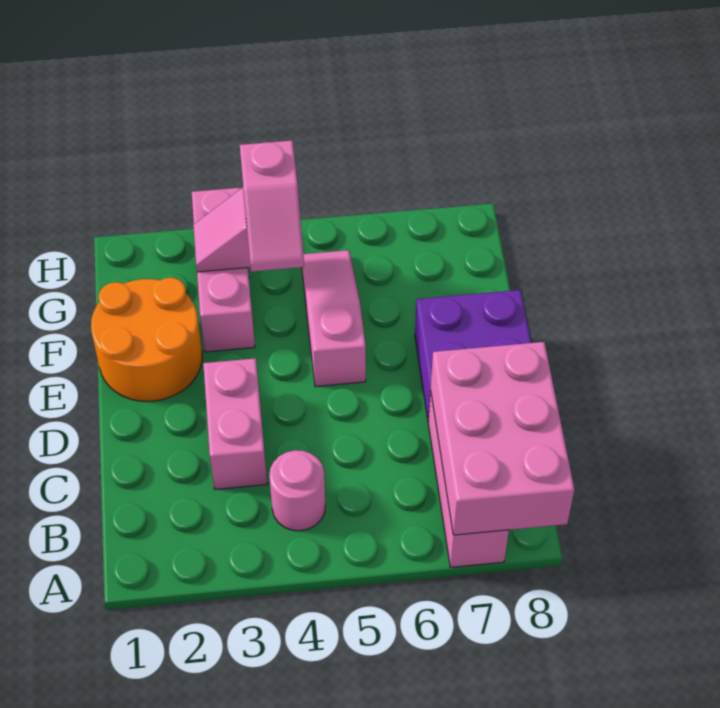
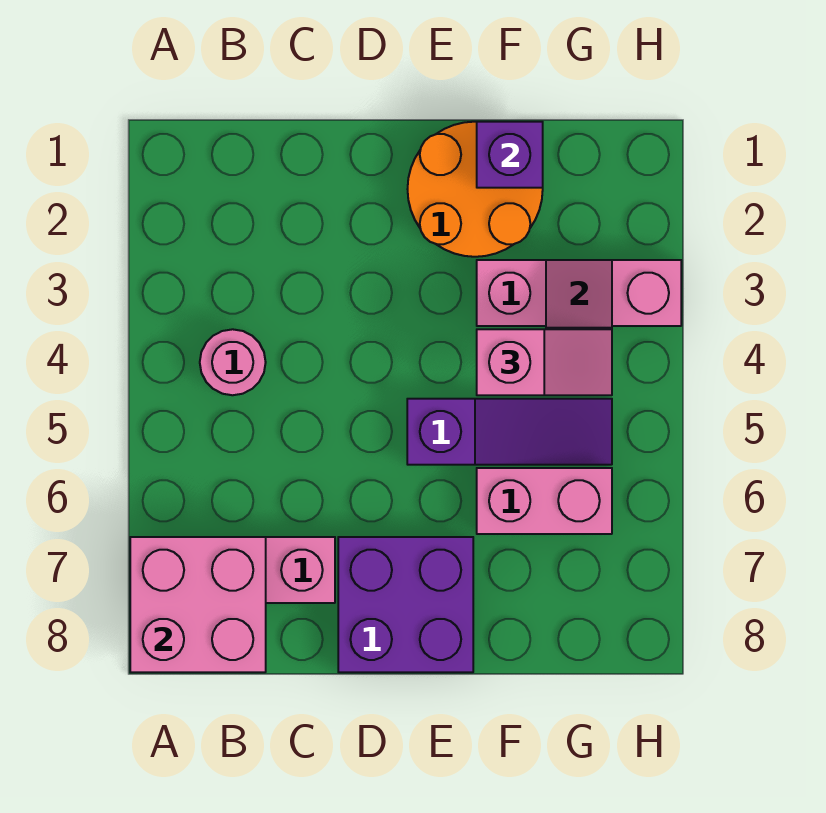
pink brick A7:C8 level 2 -> pink brick A7:B8 level 2
pink brick C3:D3 level 1 -> pink brick F6:G6 level 1
pink slope E5:G5 level 1 top E -> purple slope E5:G5 level 1 top E
none -> purple brick F1 level 2
pink slope F4:G4 level 3 top G -> pink slope F4:G4 level 3 top F

